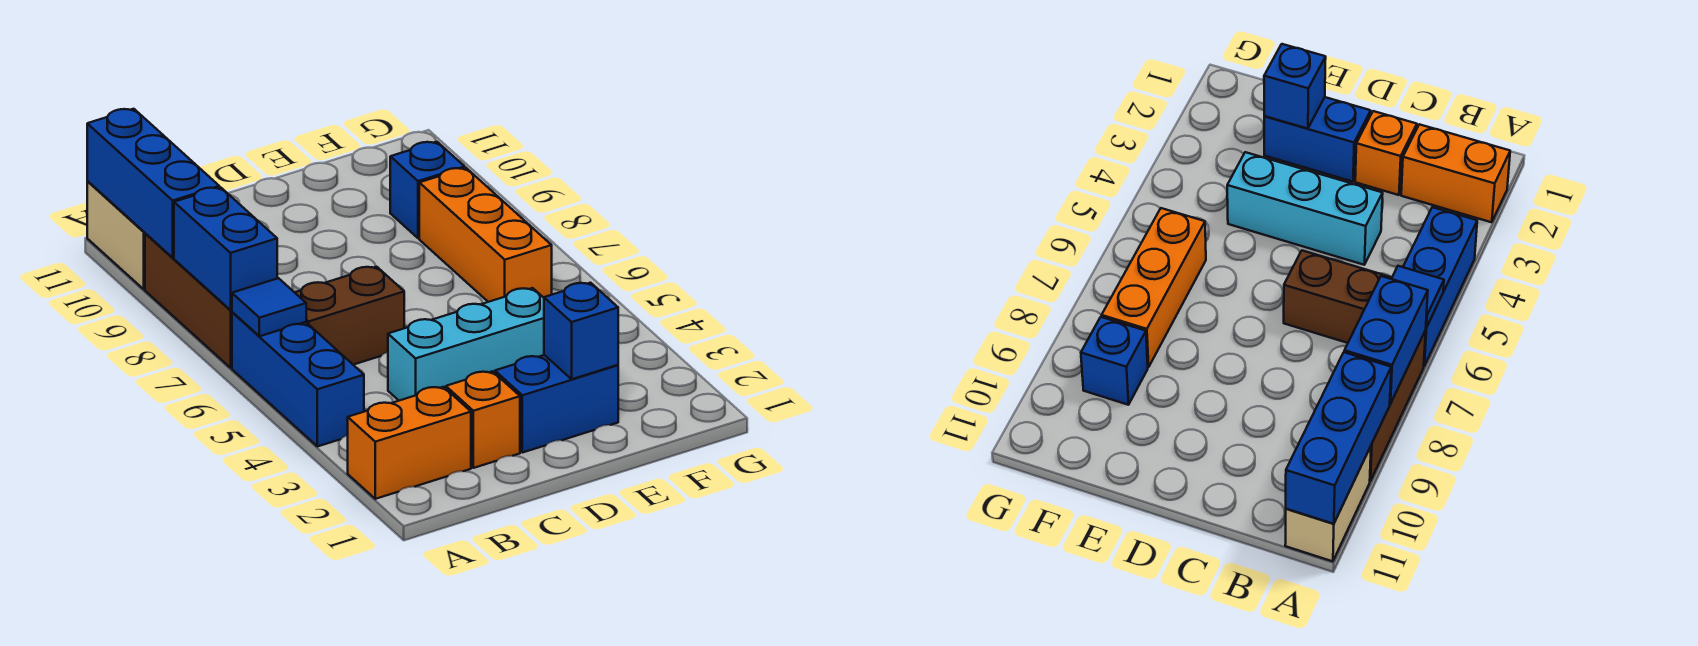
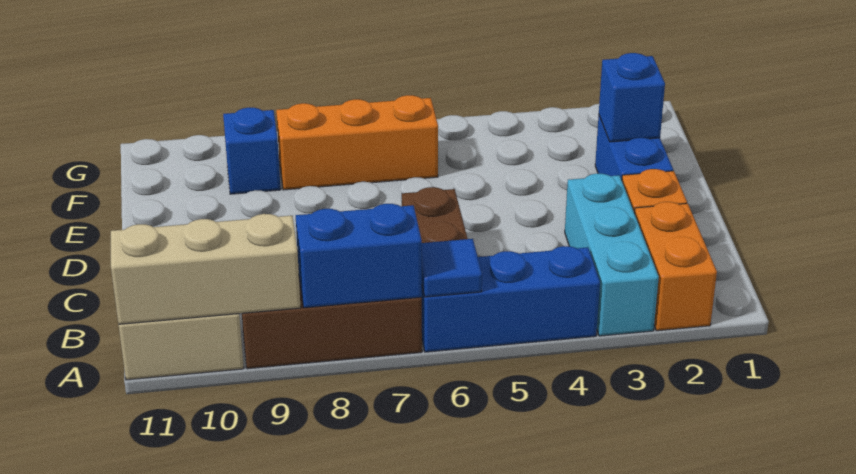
blue brick A9:A11 level 2 -> tan brick A9:A11 level 2
cyan brick C4:E4 level 1 -> cyan brick A3:C3 level 1

